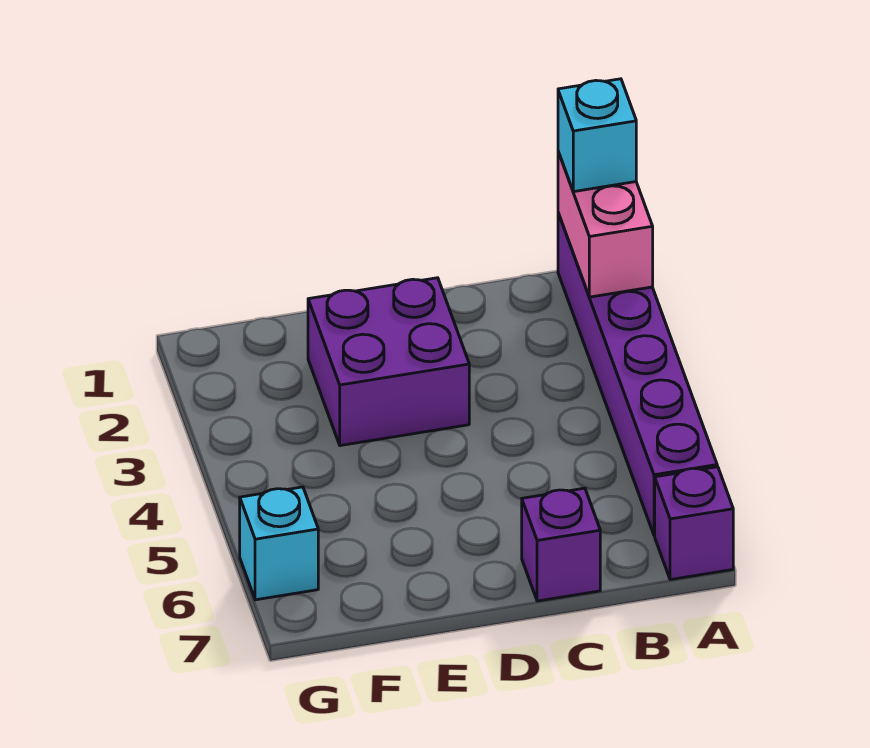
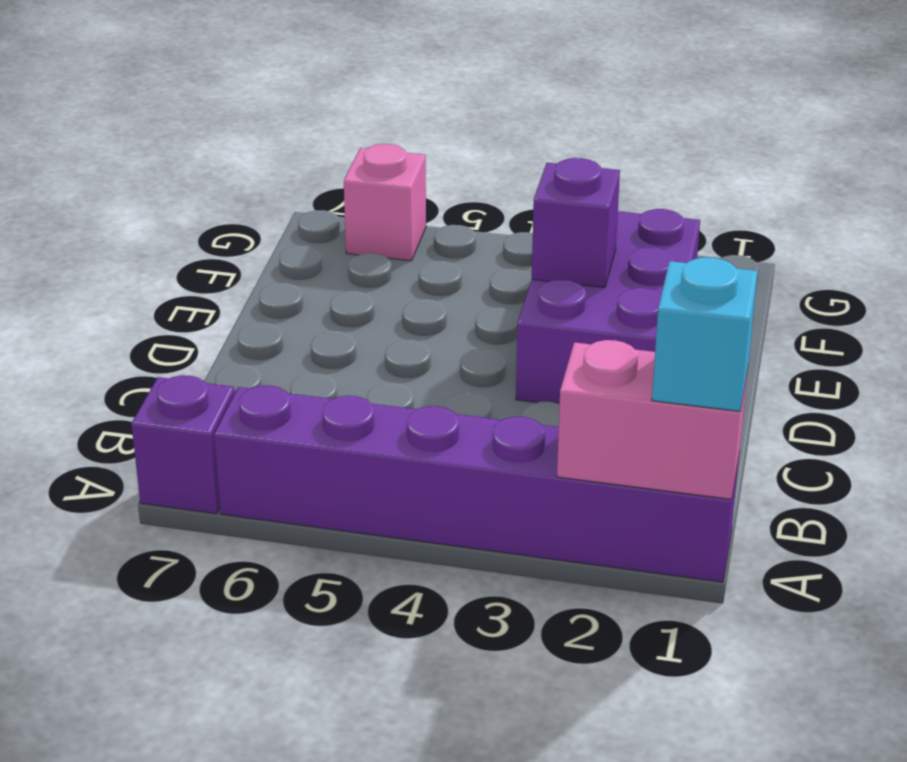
purple brick C7 level 1 -> purple brick E3 level 2
purple brick D2:E3 level 1 -> purple brick D2:F3 level 1
cyan brick G6 level 1 -> pink brick G6 level 1

